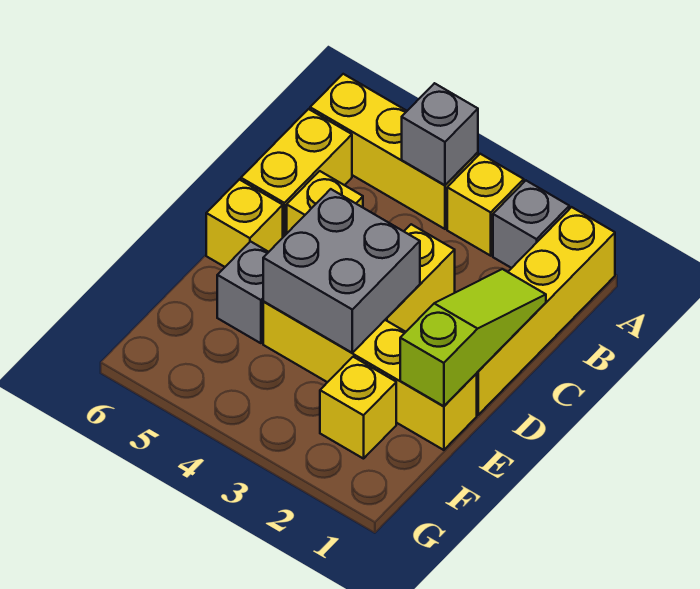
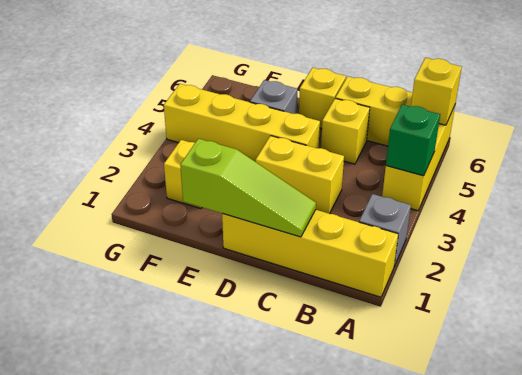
yellow brick A3 level 1 -> yellow brick A6 level 2
grey brick A4 level 2 -> green brick A4 level 2
grey brick D3:E4 level 2 -> none
yellow brick E1:E4 level 1 -> yellow brick D4:G4 level 1

